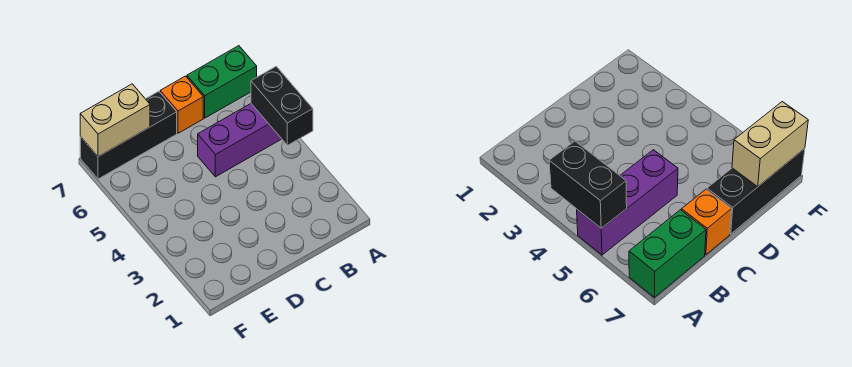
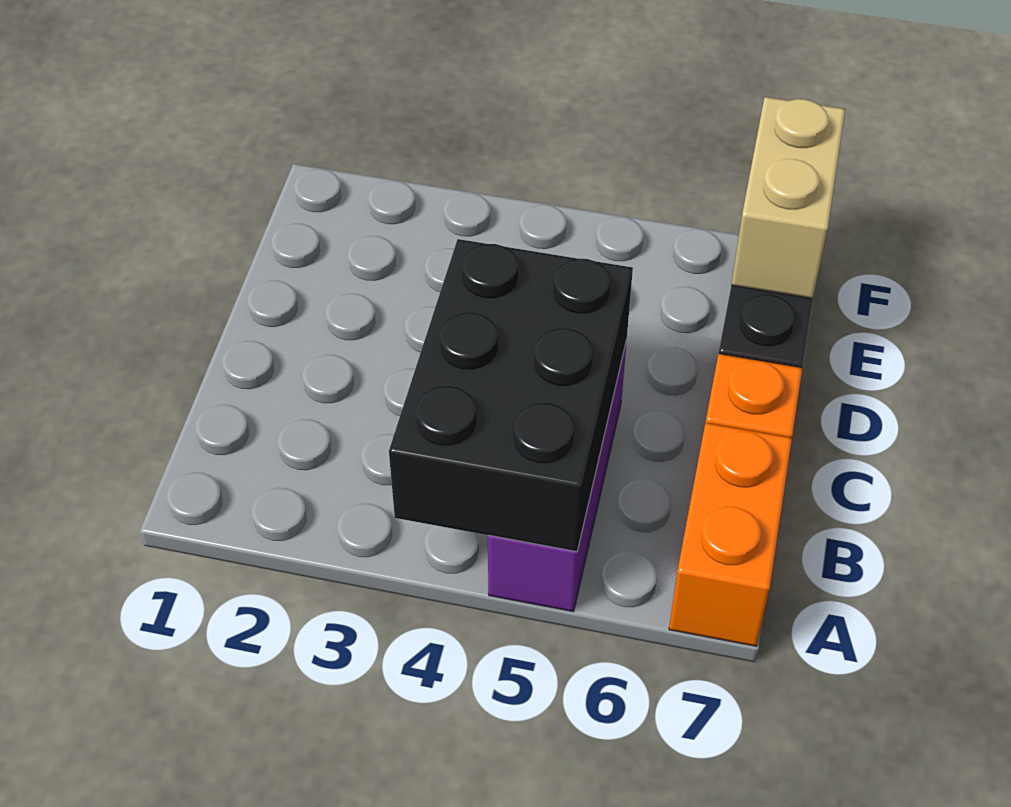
black brick A4:A5 level 2 -> black brick A4:C5 level 2
green brick A7:B7 level 1 -> orange brick A7:B7 level 1

